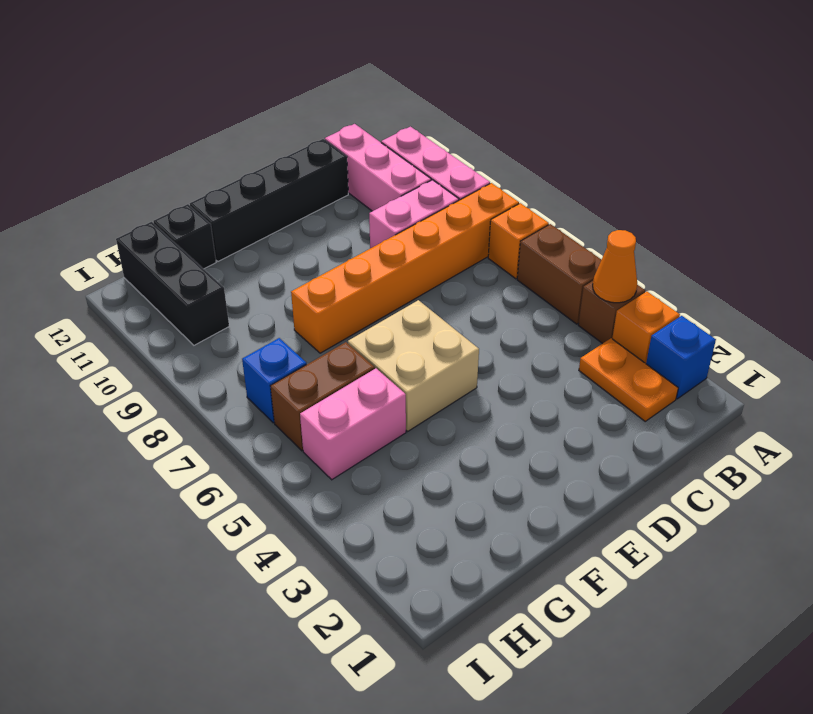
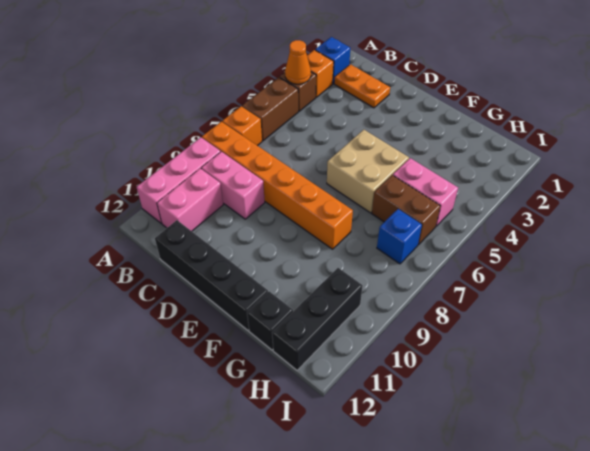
orange plate B2:B3 level 1 -> orange plate B2:C2 level 1
pink brick B10:B12 level 1 -> pink brick B10:B11 level 1

